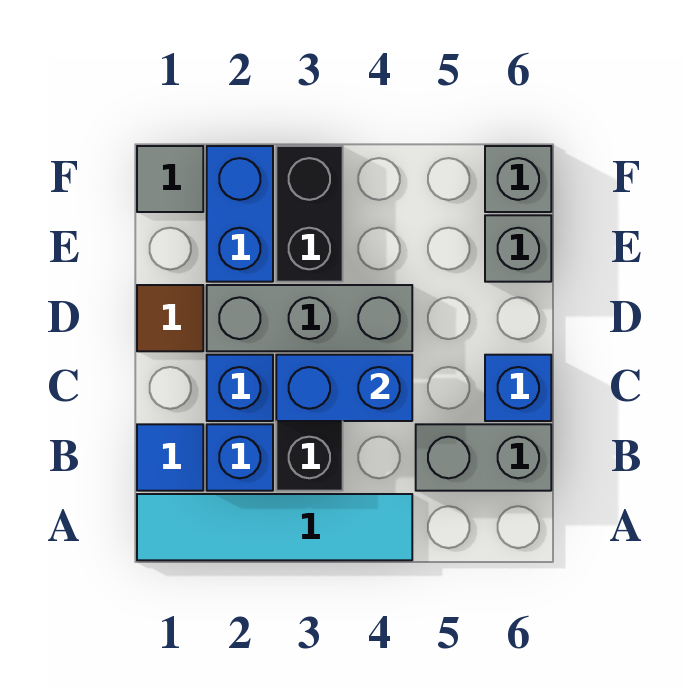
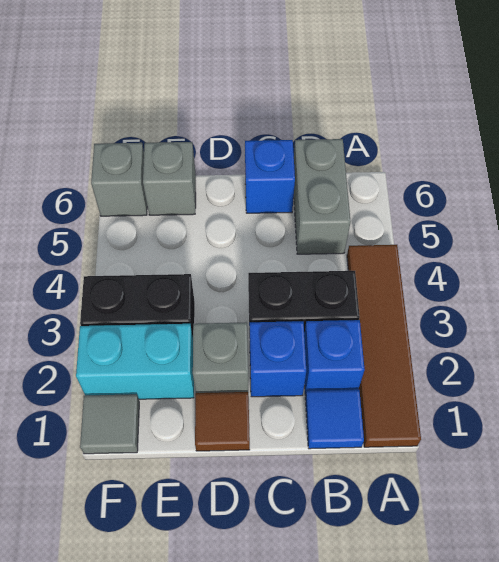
cyan tile A1:A4 level 1 -> brown tile A1:A4 level 1
blue brick C3:C4 level 2 -> none
grey brick D2:D4 level 1 -> grey brick D2 level 1
blue brick E2:F2 level 1 -> cyan brick E2:F2 level 1

